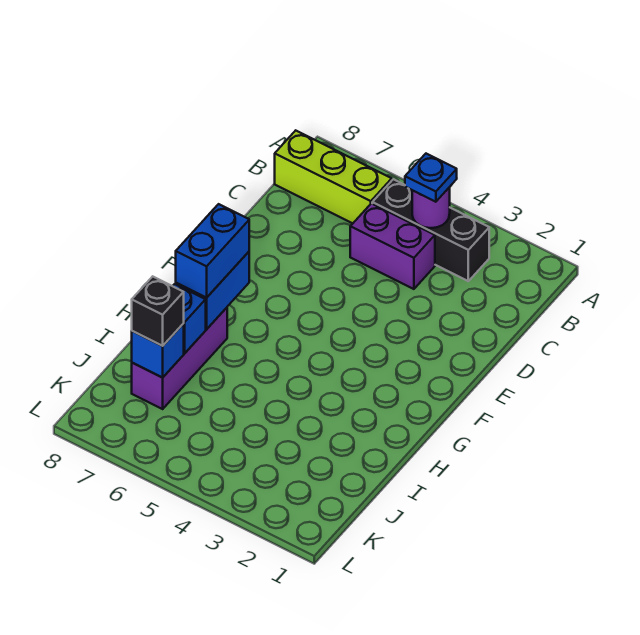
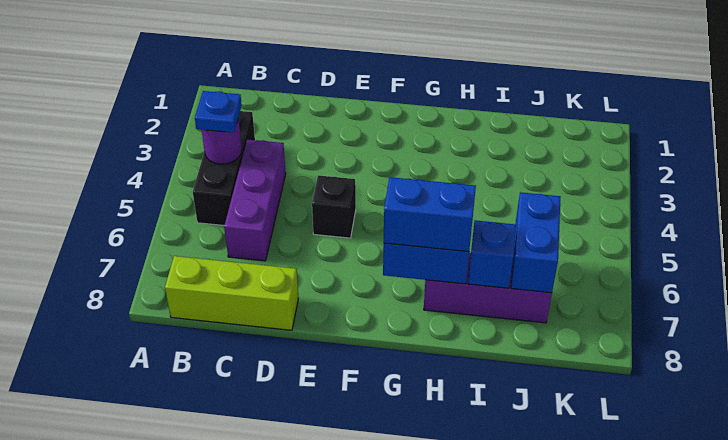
lime brick B6:B8 level 1 -> lime brick B8:D8 level 1
purple brick C4:C5 level 1 -> purple brick C4:C6 level 1
blue brick J7 level 2 -> blue brick J6:J7 level 2
black brick J7 level 3 -> black brick E5 level 1

